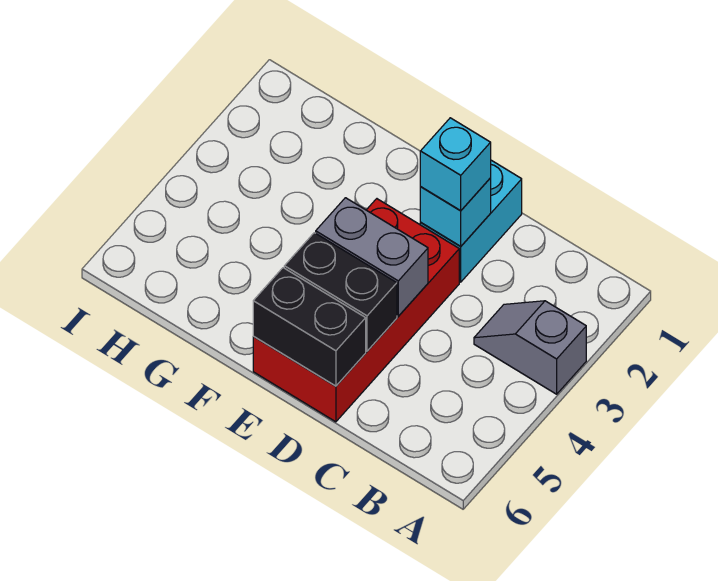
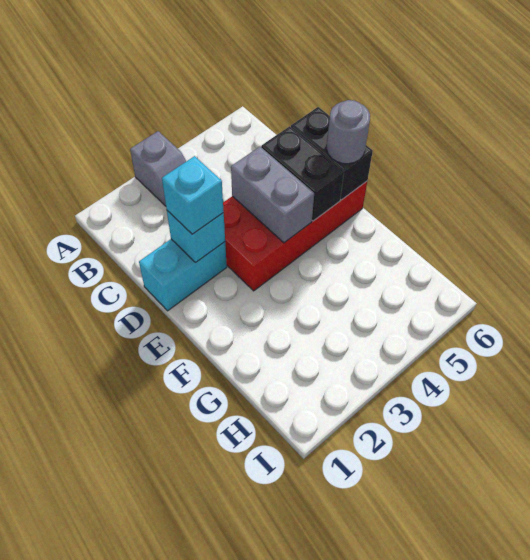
none -> grey round brick E6 level 3

